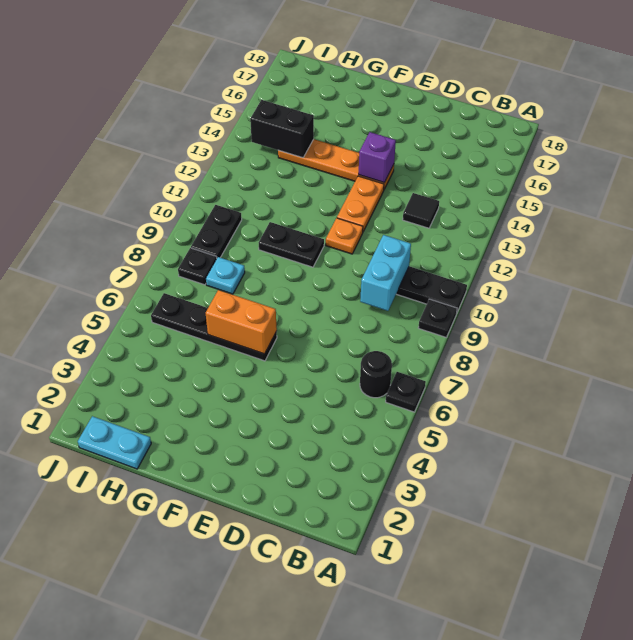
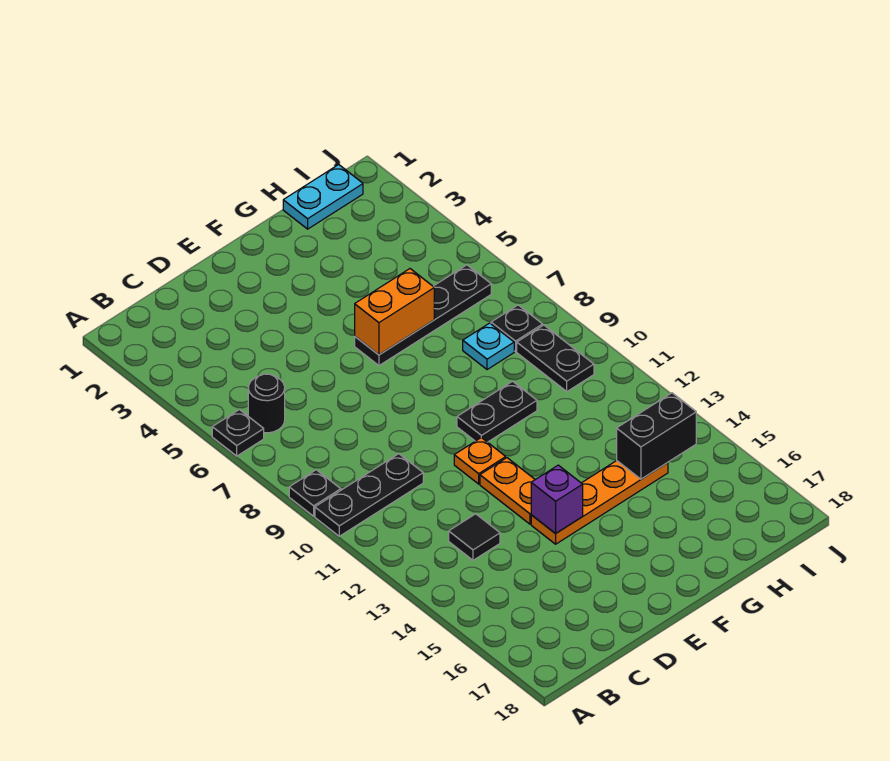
cyan brick C9:C10 level 2 -> none

